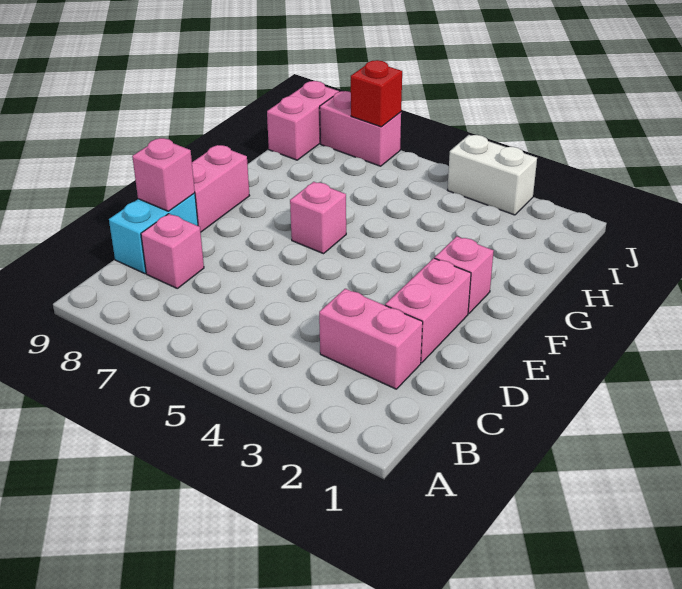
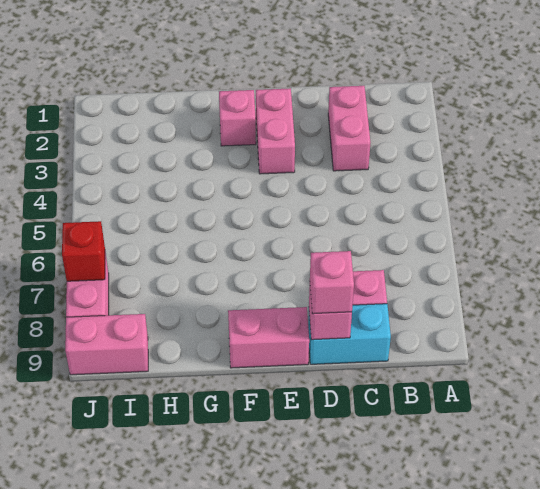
pink brick D2:E2 level 1 -> pink brick E2:E3 level 1
pink brick F6 level 1 -> pink brick D9 level 3
white brick J3:J4 level 1 -> none

